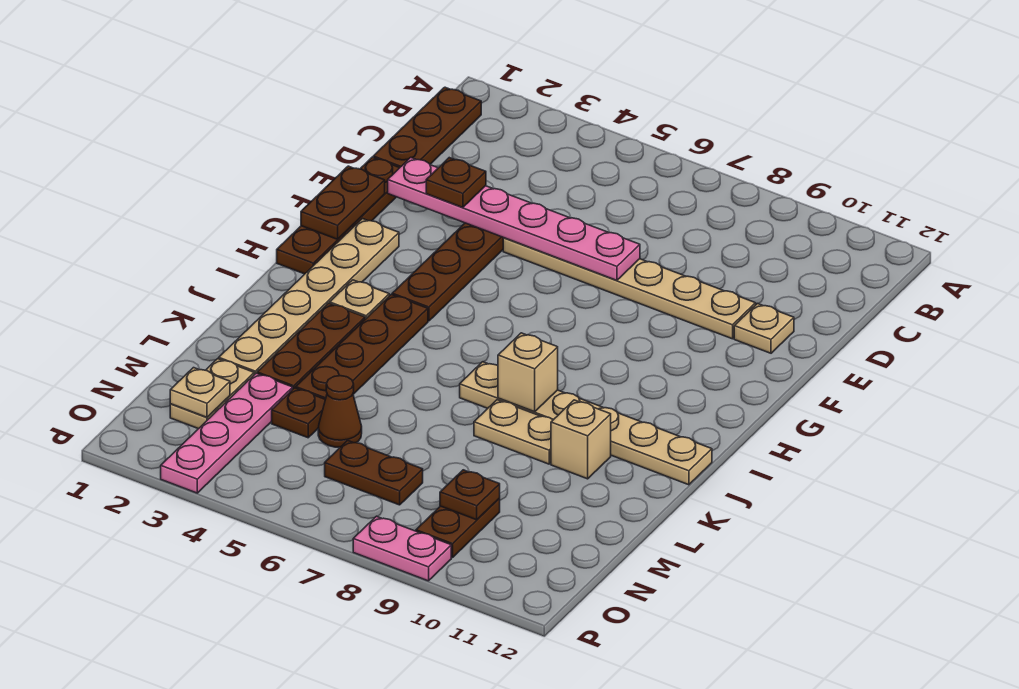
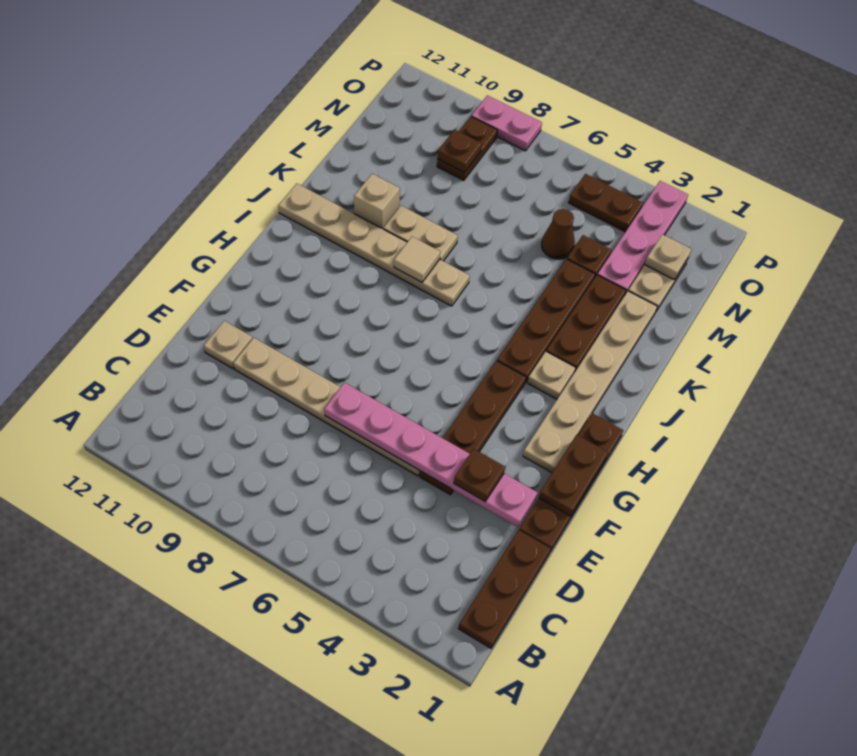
tan brick J8 level 2 -> tan tile J8 level 2
brown plate N6:N7 level 1 -> brown plate O4:O5 level 1

